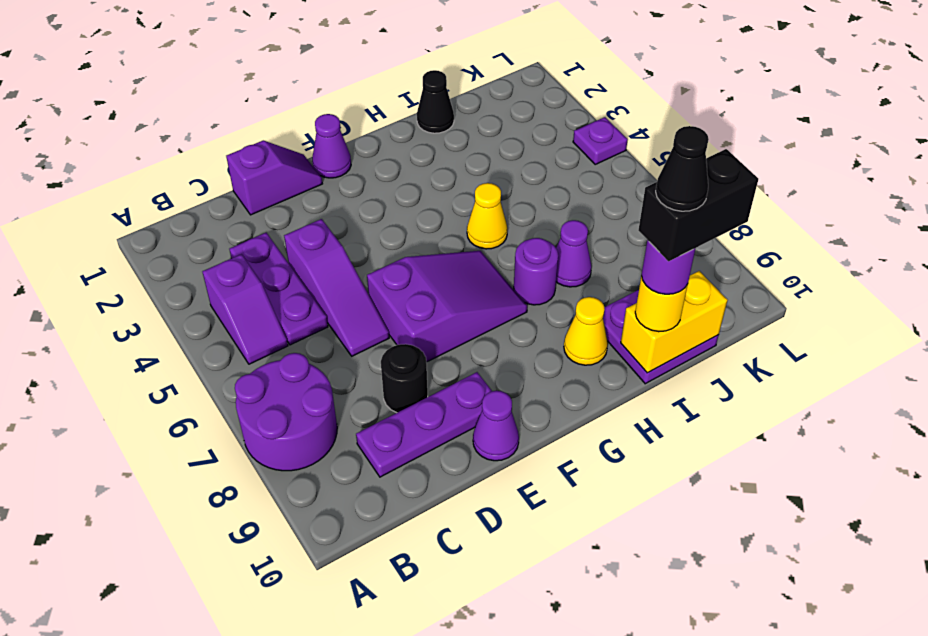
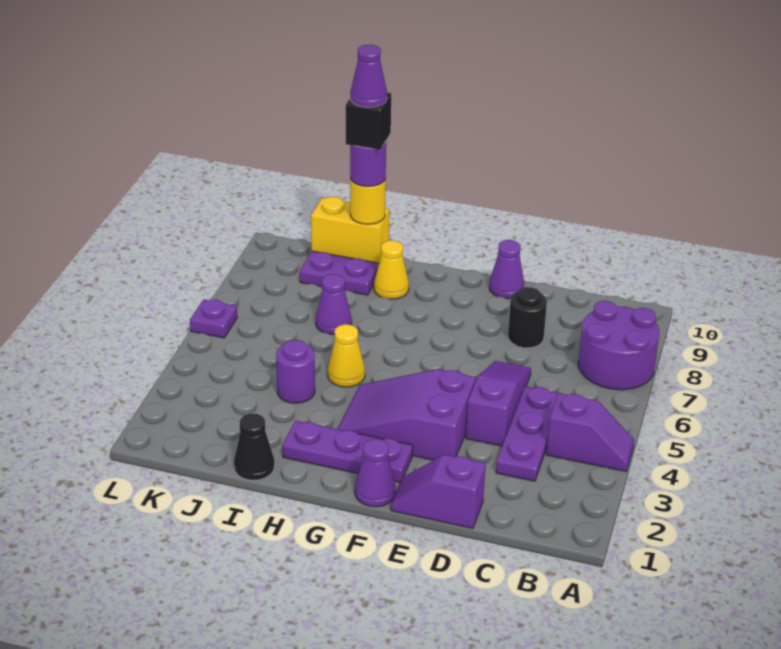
purple slope B4:B5 level 1 top 4 -> purple slope A4:B4 level 1 top B
purple plate C9:E9 level 1 -> purple plate F2:H2 level 1
purple slope E6:G7 level 1 top E -> purple slope E3:G4 level 1 top E
purple round brick H7 level 1 -> purple round brick I4 level 1
black brick I10:J10 level 5 -> black brick I10 level 5
black cone I10 level 6 -> purple cone I10 level 6
purple plate L4 level 1 -> purple plate L6 level 1

